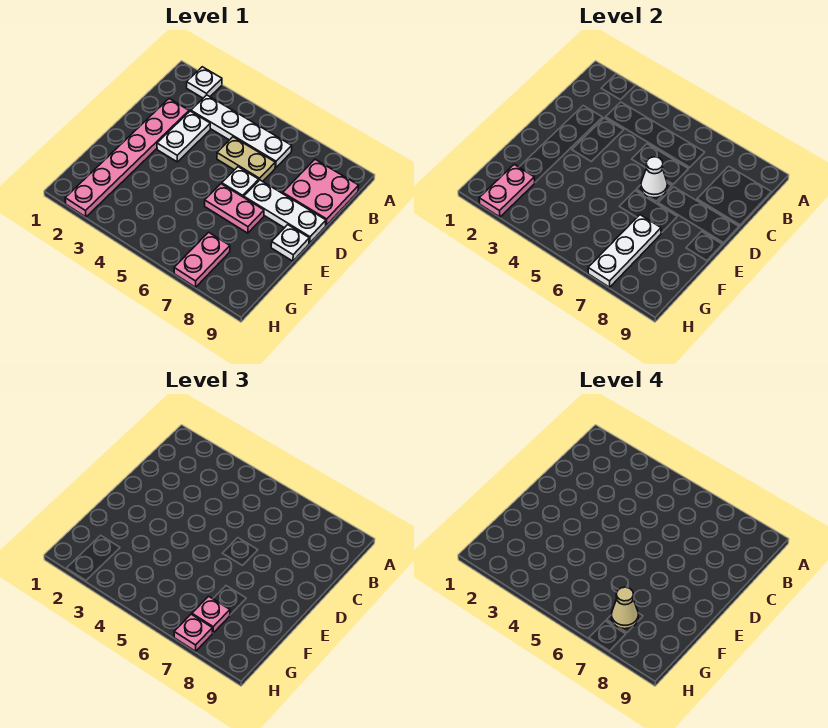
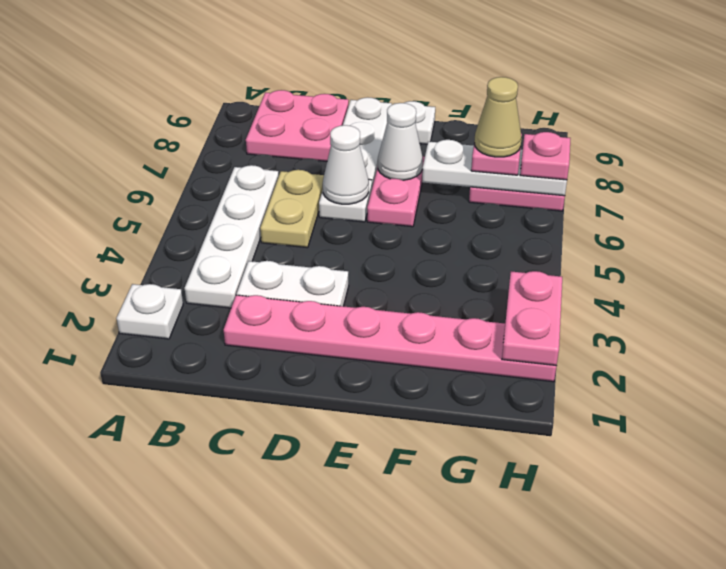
none -> white cone E7 level 2
pink plate G2:H2 level 2 -> pink plate H2:H3 level 2

